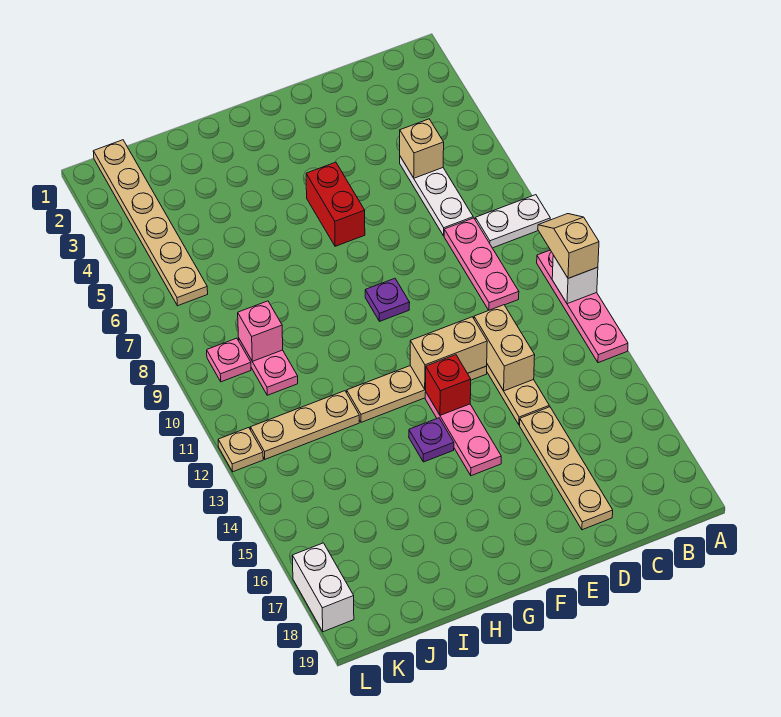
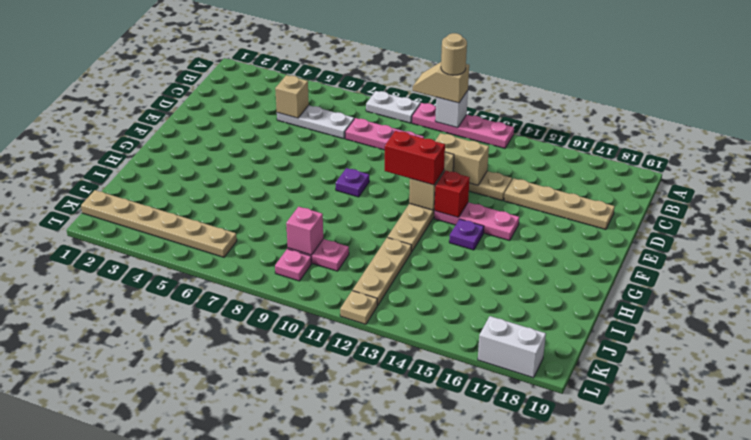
white plate A8:B8 level 1 -> white plate A8:A9 level 1
none -> tan round brick A11 level 4
red brick F5:F6 level 1 -> red brick F11:F12 level 3

